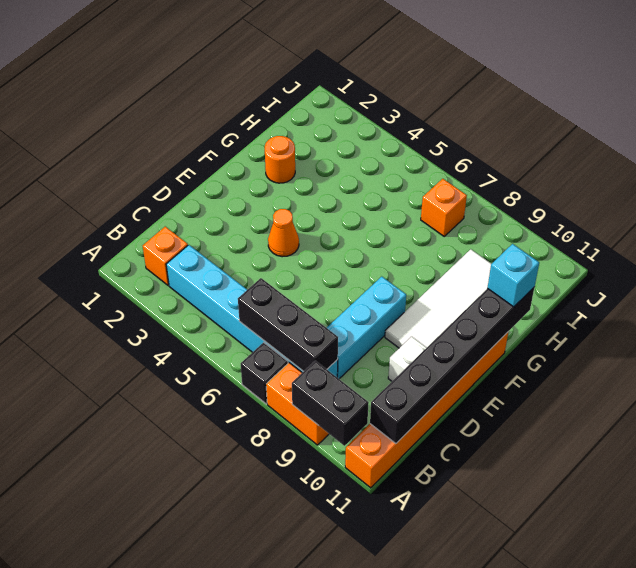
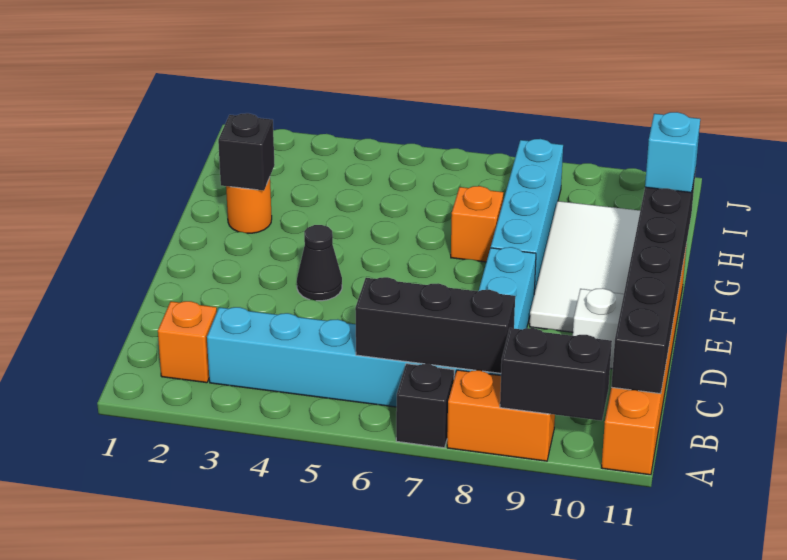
orange cone E4 level 1 -> black cone E4 level 1
none -> cyan brick F8:I8 level 1
none -> black brick G2 level 2
orange brick I7 level 1 -> orange brick G7 level 1

